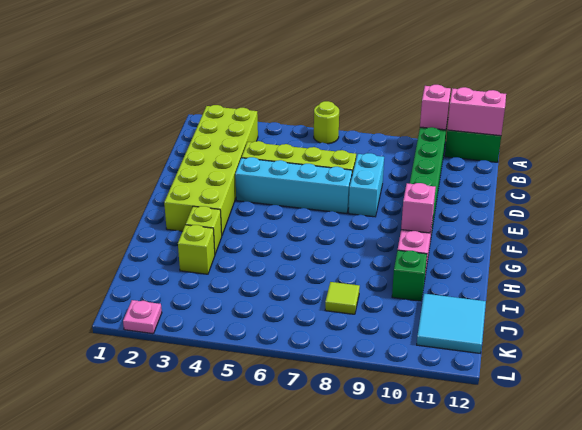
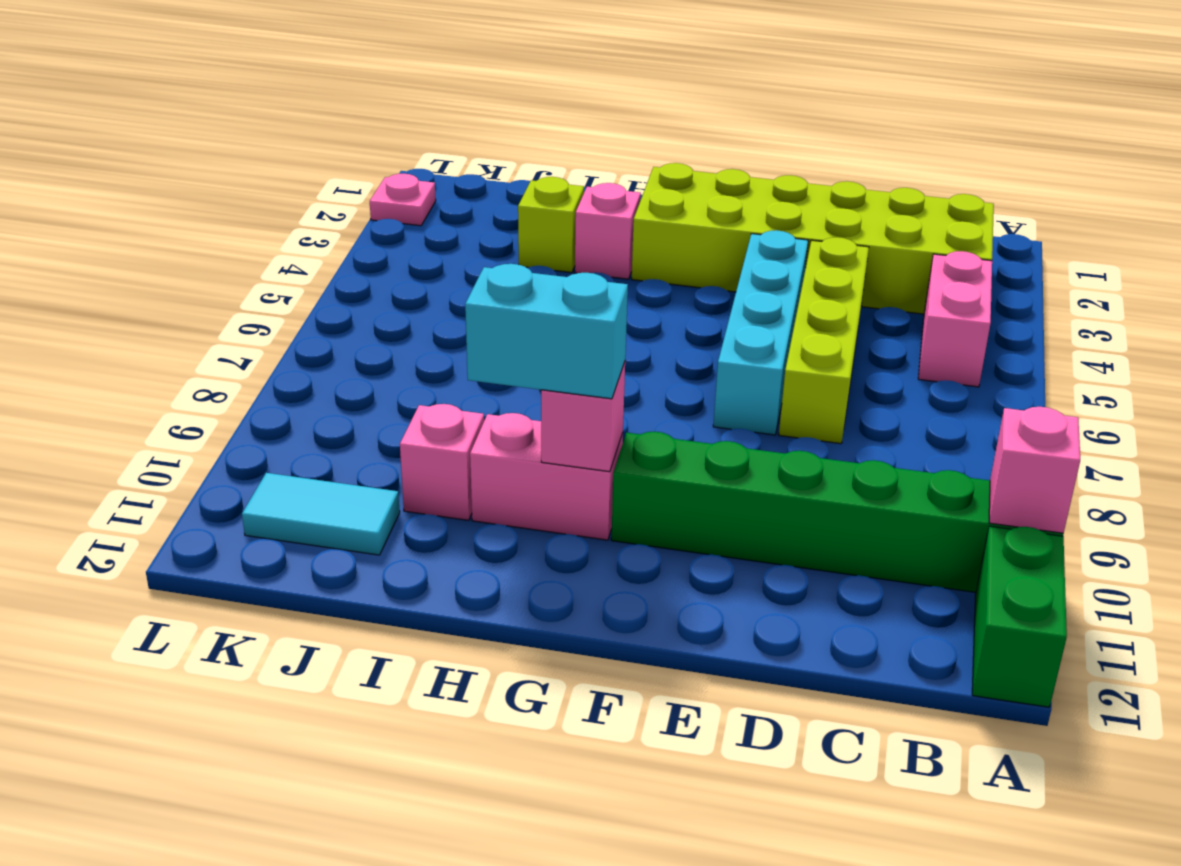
lime round brick A6 level 1 -> none
pink brick A11:A12 level 2 -> pink brick B4:B5 level 1
cyan brick D8:E8 level 1 -> cyan brick G10:H10 level 3
lime brick H3 level 1 -> pink brick H3 level 1
green brick I10 level 1 -> pink brick I10 level 1
lime tile J8 level 1 -> none
cyan tile J11:K12 level 1 -> cyan tile J11:K11 level 1

